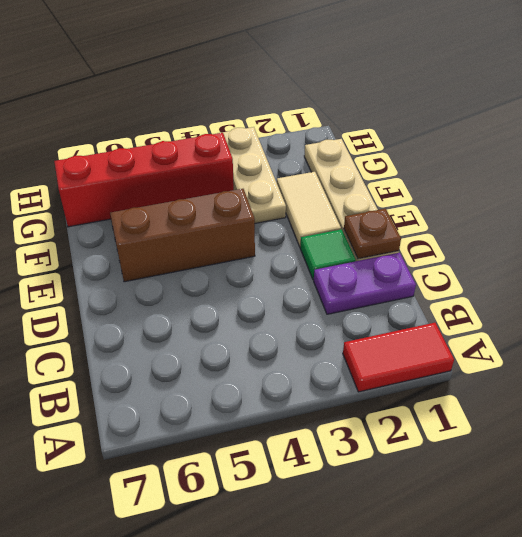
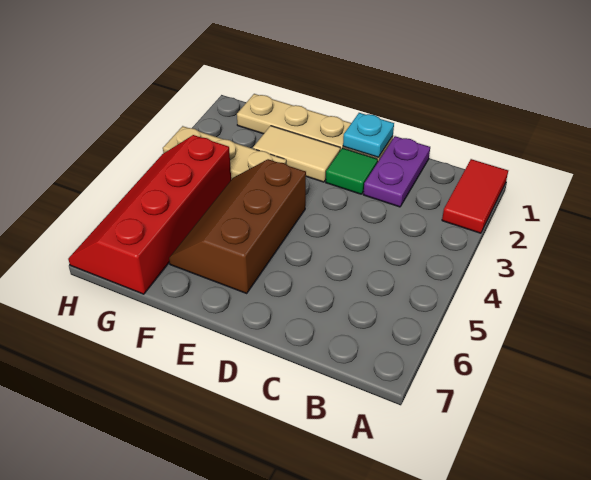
brown plate D1 level 2 -> cyan plate D1 level 2

